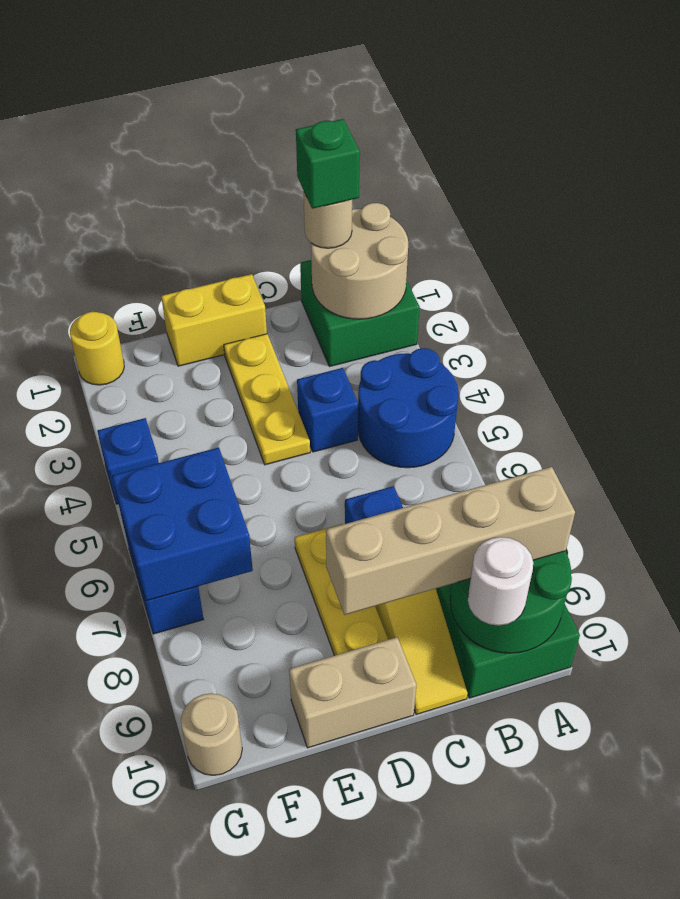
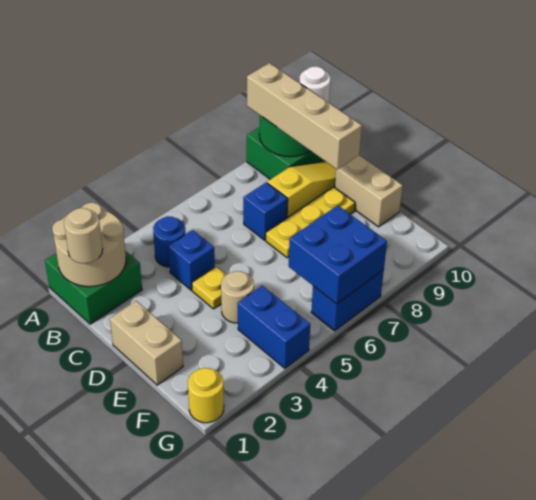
blue round brick A4:B5 level 1 -> blue round brick B4 level 1
green brick B1 level 4 -> none
yellow brick D1:E1 level 1 -> tan brick D1:E1 level 1
yellow plate D2:D4 level 1 -> yellow plate D4 level 1
blue brick G4 level 1 -> blue brick F4:G4 level 1
tan round brick G10 level 1 -> tan round brick E4 level 1

